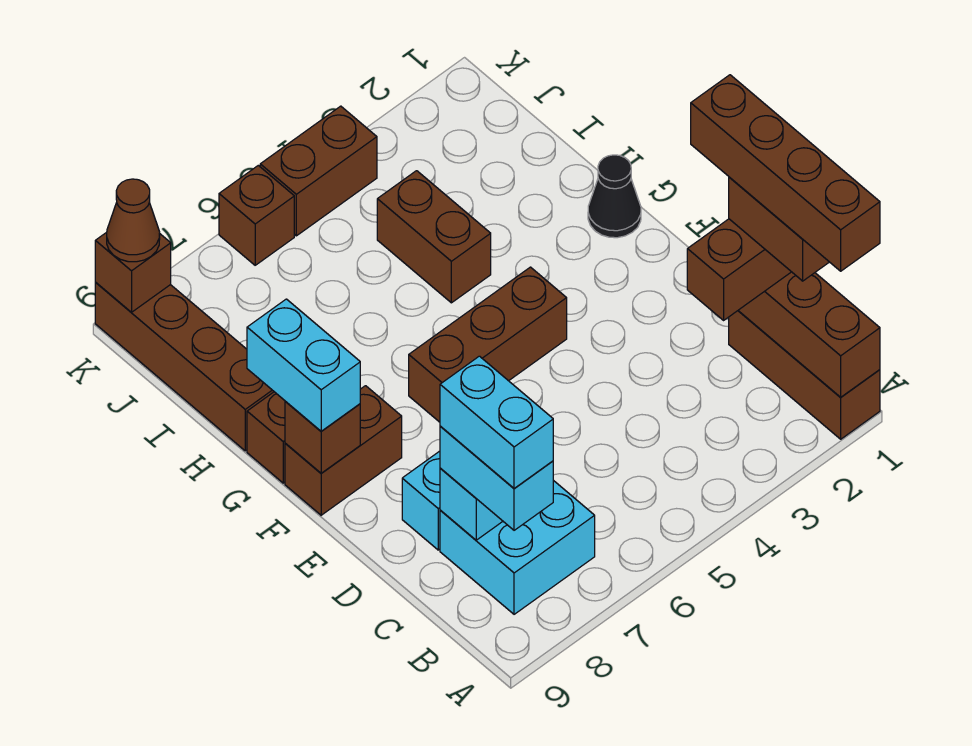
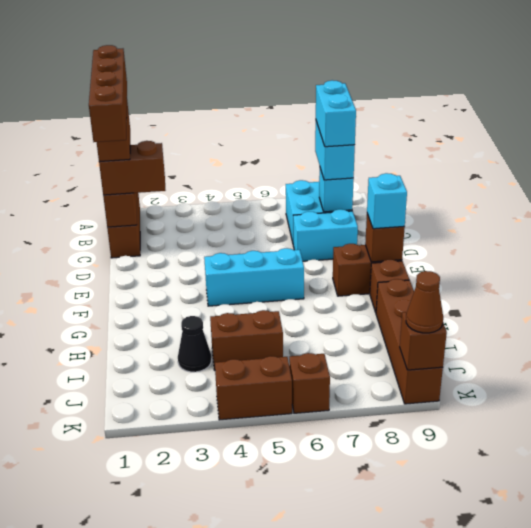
brown brick F4:F6 level 1 -> cyan brick F4:F6 level 1
cyan brick F9:G9 level 3 -> cyan brick F9 level 3
black cone G1 level 1 -> black cone I3 level 1
brown brick H4:I4 level 1 -> brown brick I4:I5 level 1

